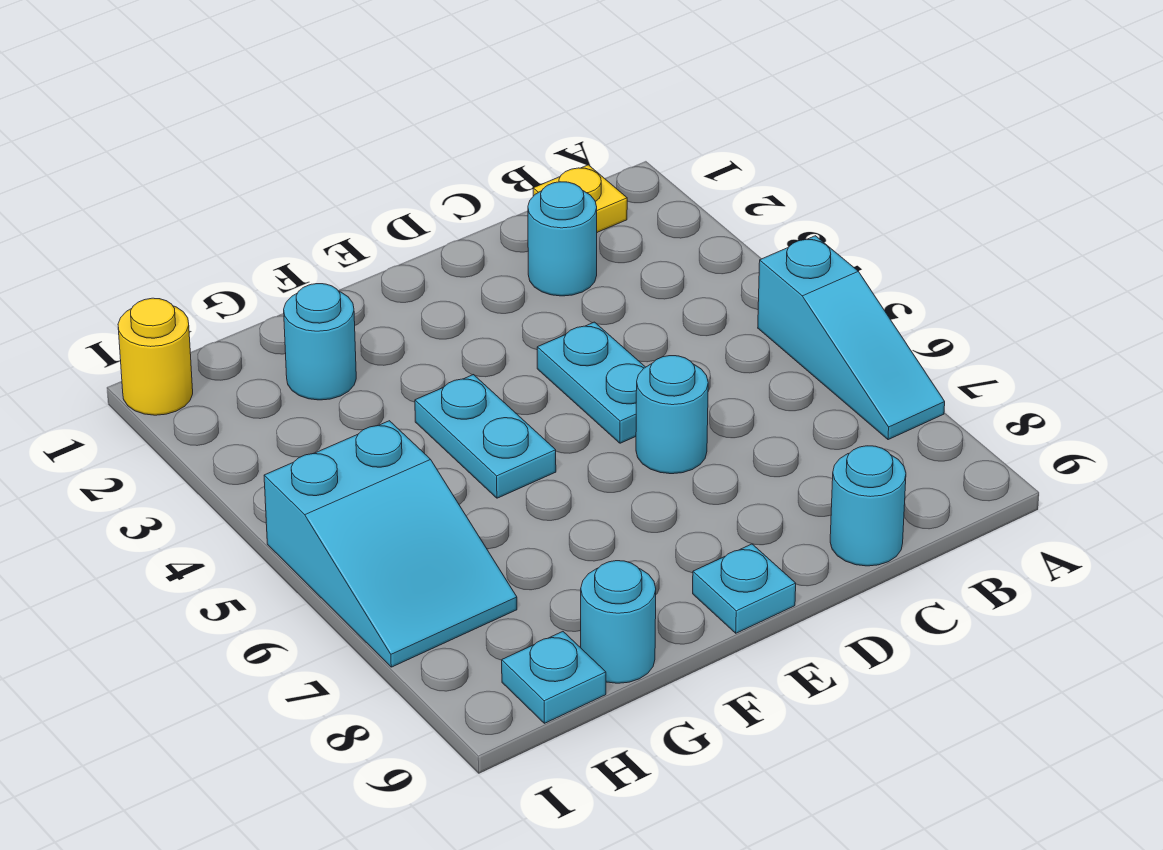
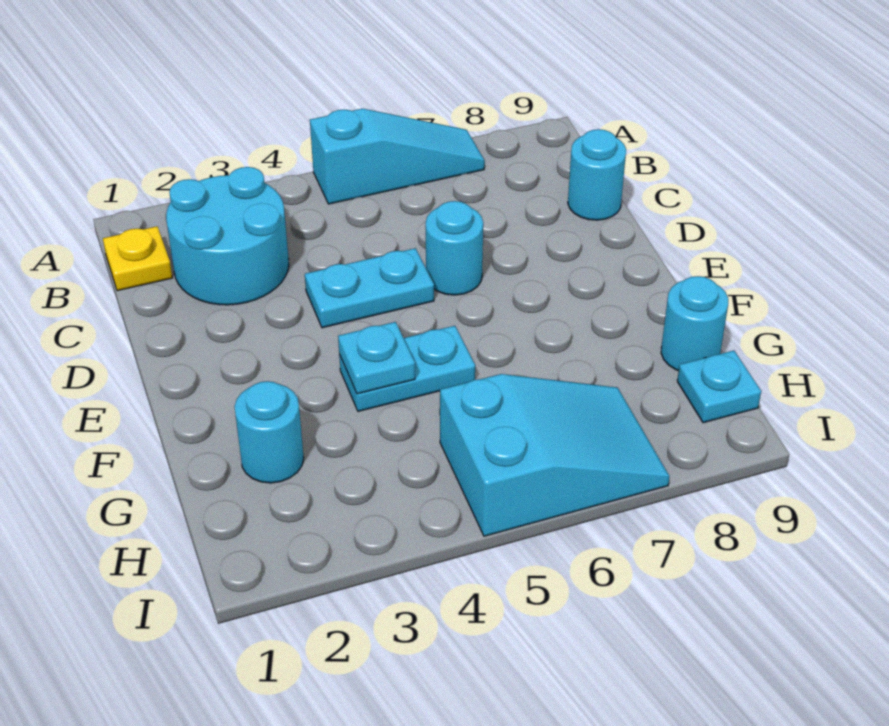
cyan round brick C2 level 1 -> cyan round brick B2:C3 level 1
cyan plate E9 level 1 -> cyan plate F4 level 2
yellow round brick I1 level 1 -> none

